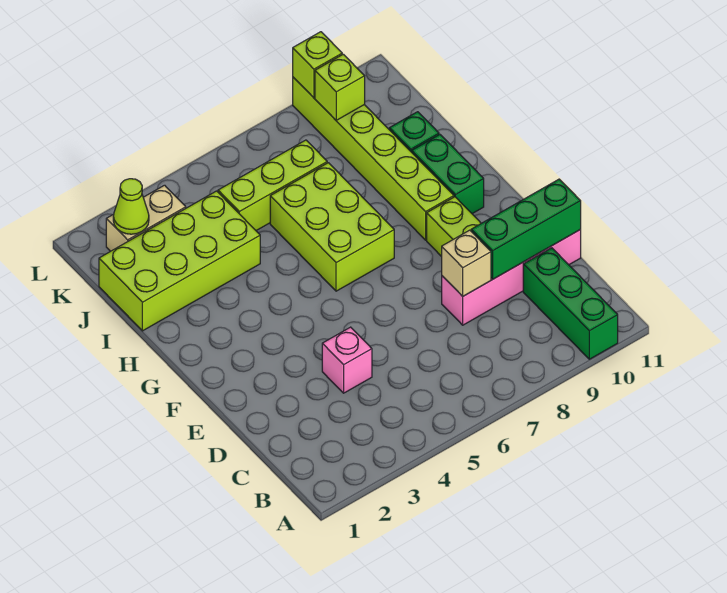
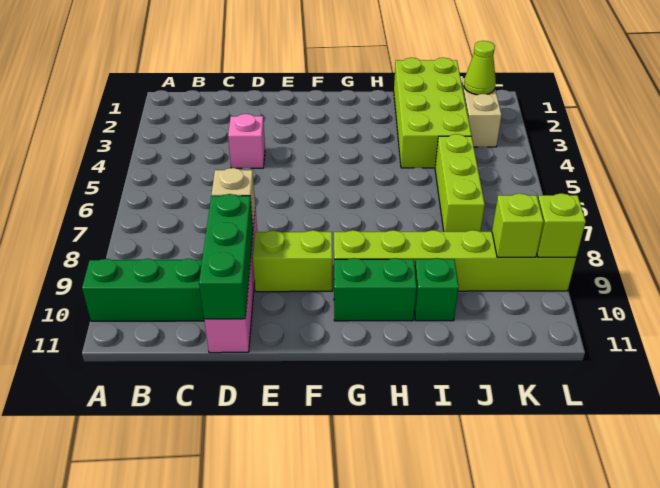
lime brick G6:I7 level 1 -> none

